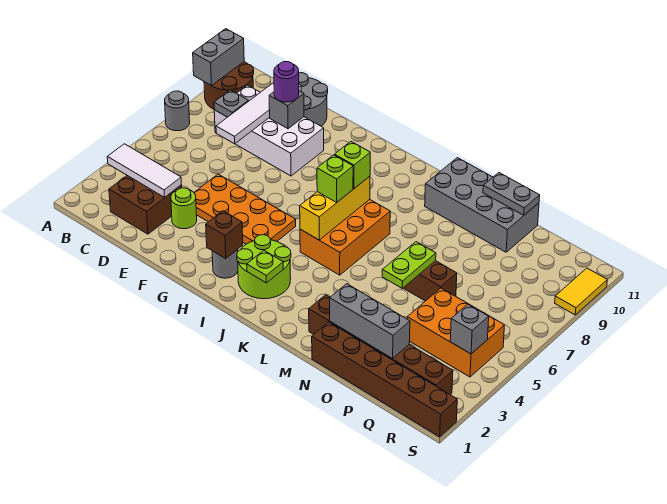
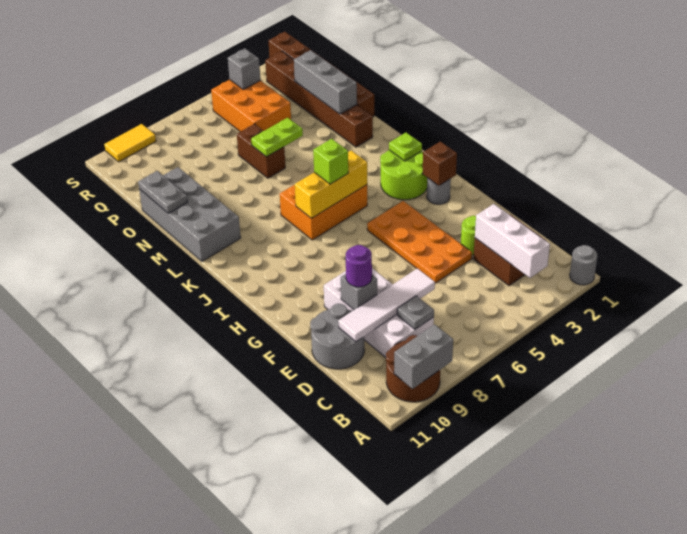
grey round brick A7 level 1 -> grey round brick A1 level 1
white tile B3:D3 level 2 -> white brick B3:D3 level 2
lime brick J7 level 3 -> none

